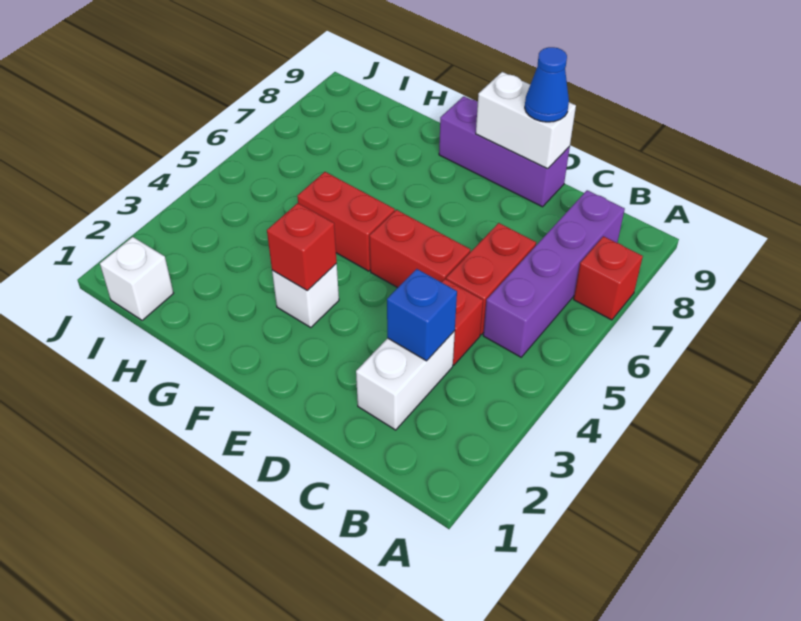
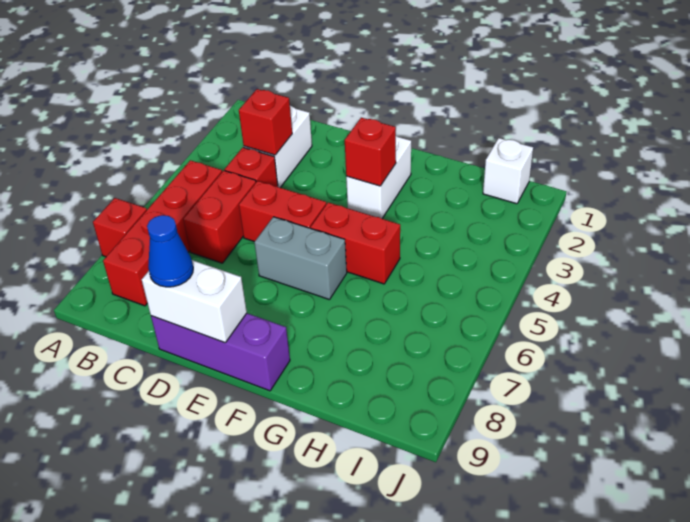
purple brick B5:B8 level 1 -> red brick B5:B8 level 1
blue brick C3 level 2 -> red brick C3 level 2
none -> grey brick E6:F6 level 1
white brick F3 level 1 -> white brick F2:F3 level 1

